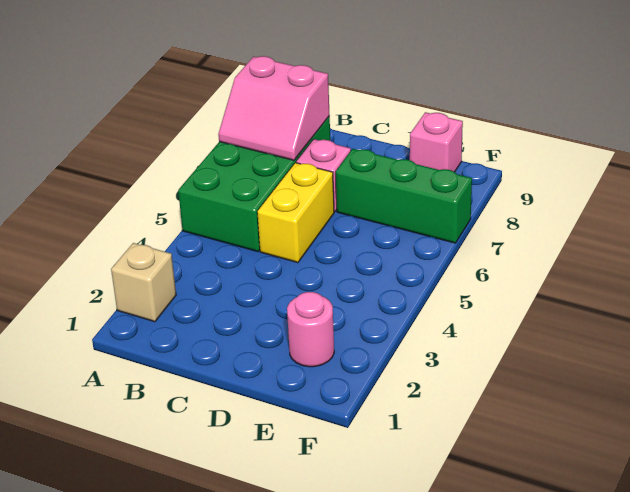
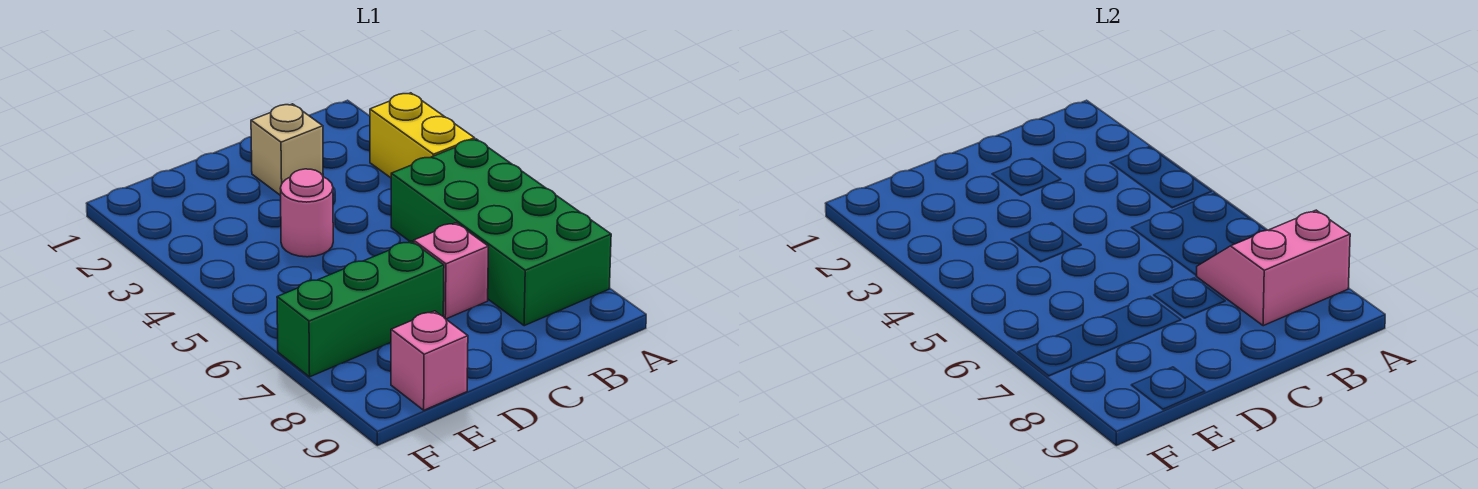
tan brick A2 level 1 -> tan brick C2 level 1
yellow brick C5:C6 level 1 -> yellow brick A3:A4 level 1
pink round brick E2 level 1 -> pink round brick D4 level 1

